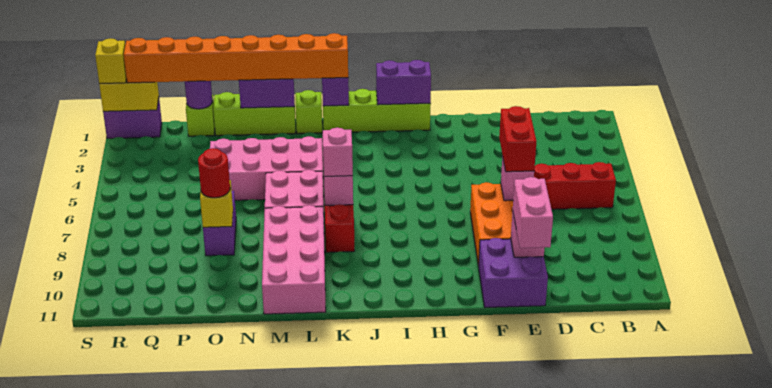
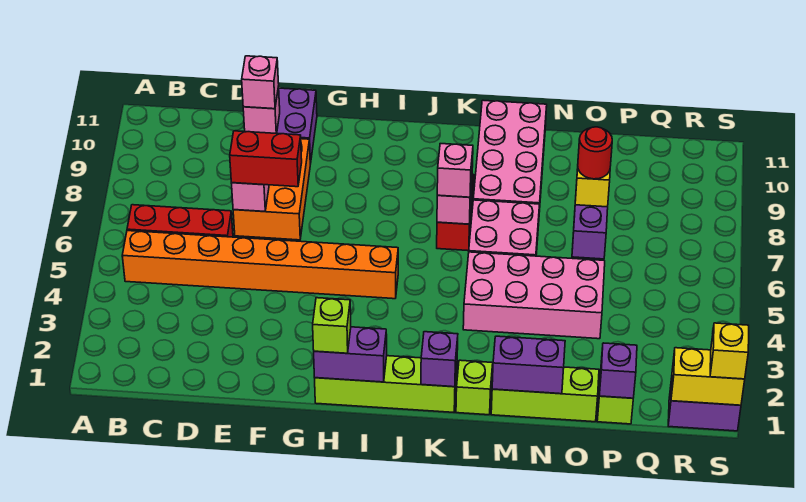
red brick E6:E7 level 3 -> red brick E7:F7 level 3
pink brick E10:E11 level 3 -> pink brick E10 level 3
none -> lime brick H1 level 3
orange brick K1:R1 level 3 -> orange brick B5:I5 level 1
purple round brick P1 level 2 -> purple brick P1 level 2

